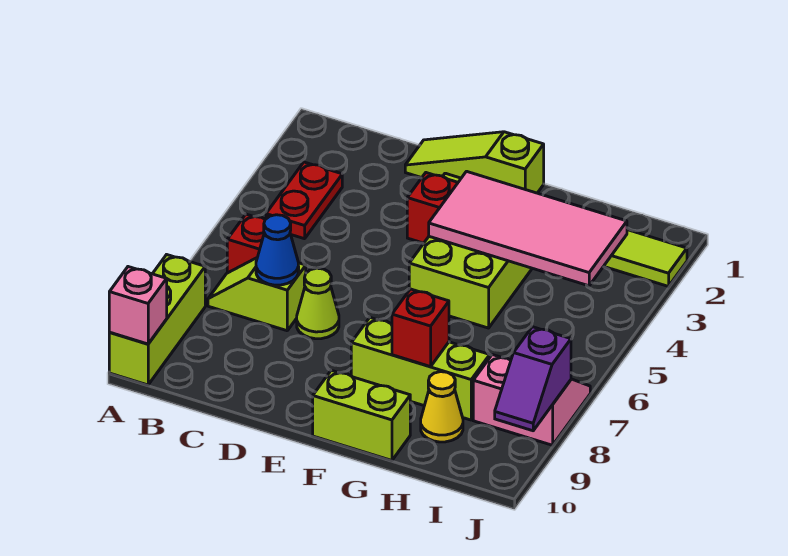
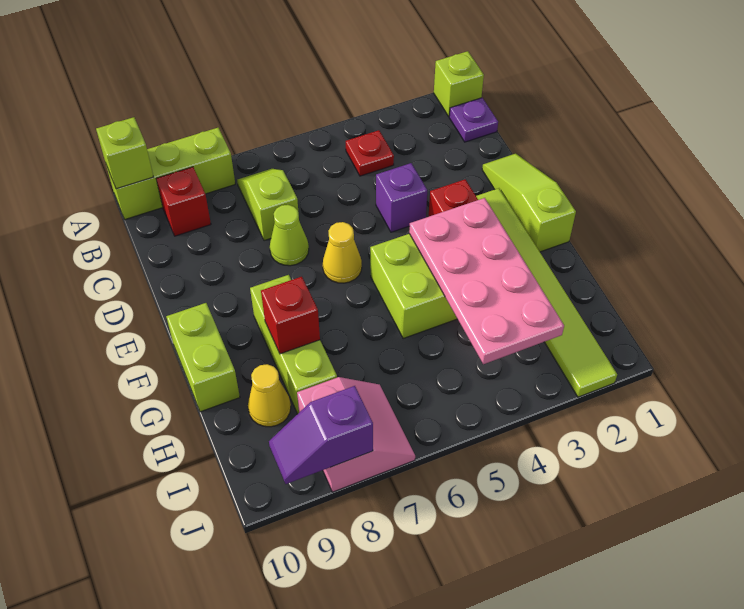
none -> lime brick A1 level 1
pink brick A10 level 2 -> lime brick A10 level 2
none -> purple plate B1 level 1
red plate B3:B4 level 1 -> red plate B4 level 1
red brick B6 level 1 -> red brick B9 level 1
blue cone C7 level 2 -> none
none -> purple brick D4 level 1
none -> yellow cone E6 level 1
pink tile F3:I4 level 2 -> pink plate F3:I4 level 2

